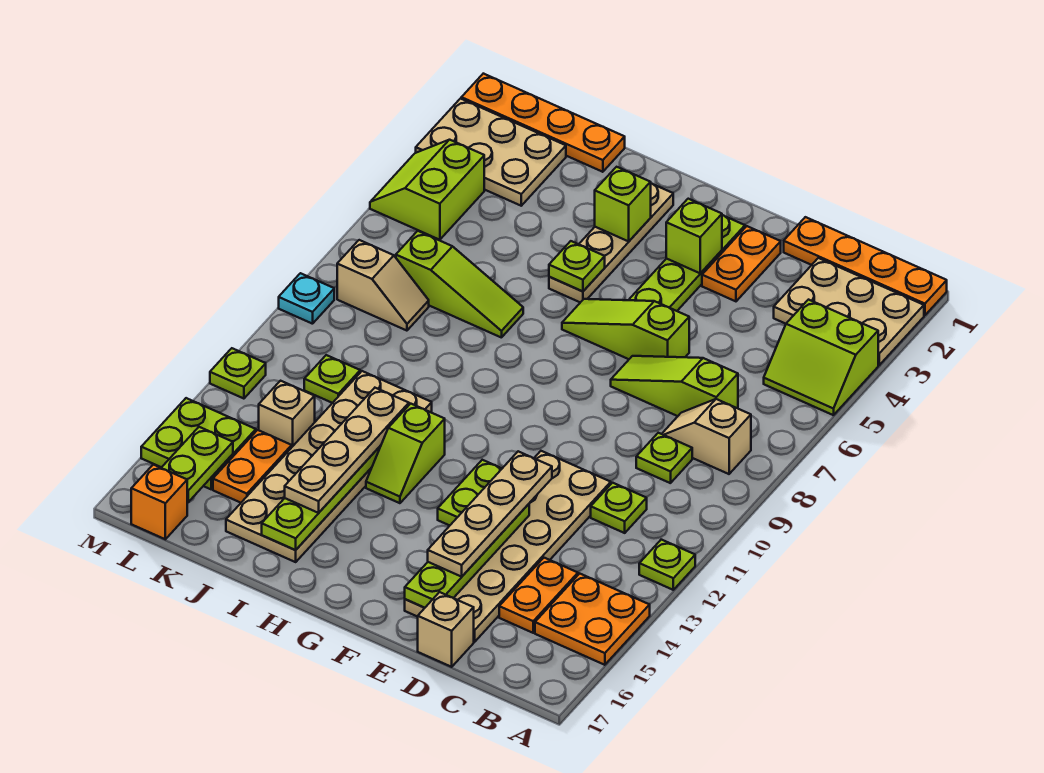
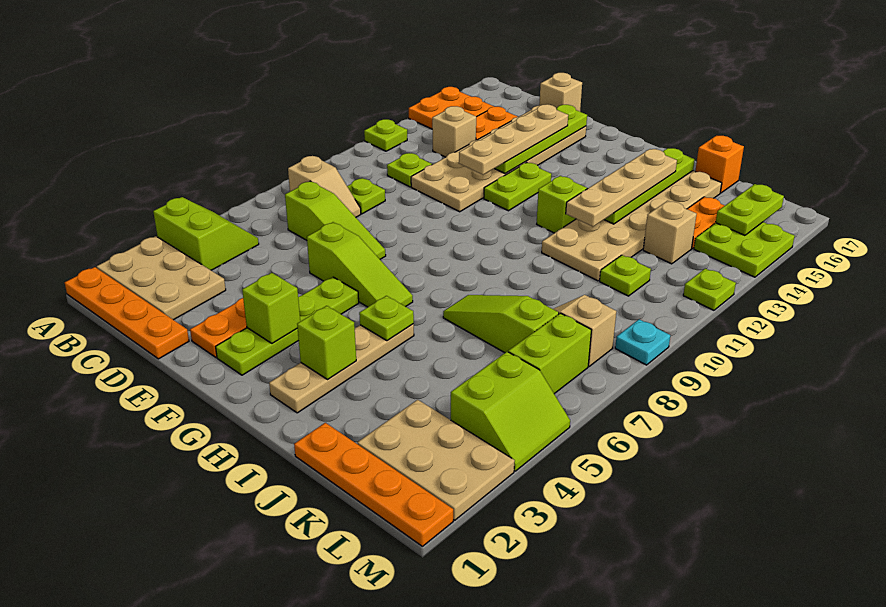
none -> tan brick C13 level 1
none -> lime brick L6:L7 level 1
orange brick L17 level 1 -> orange brick J17 level 1

